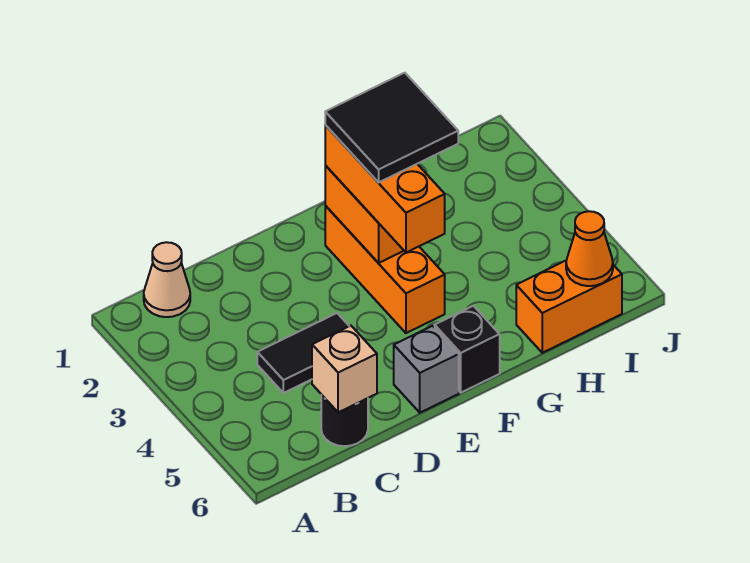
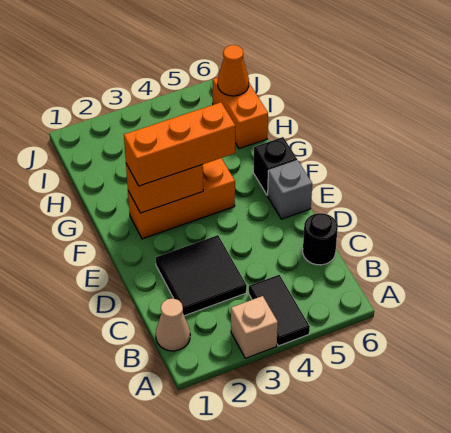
black tile C4:D4 level 1 -> black tile A4:B4 level 1
tan brick C6 level 2 -> tan brick A3 level 1
black tile F2:G3 level 4 -> black tile C2:D3 level 1

